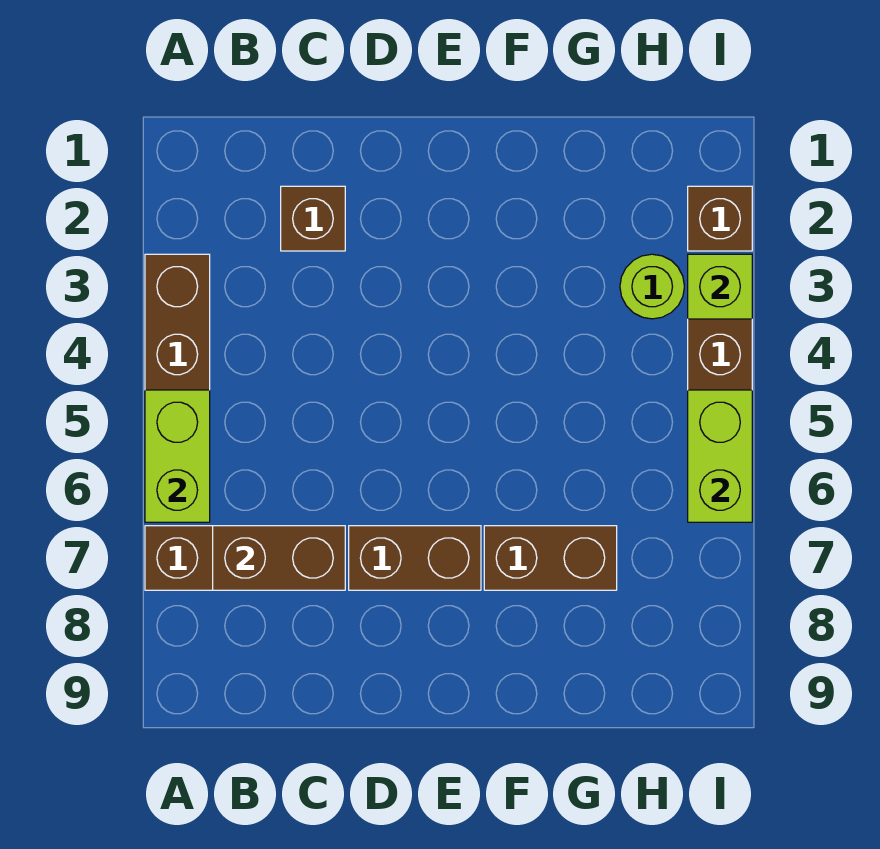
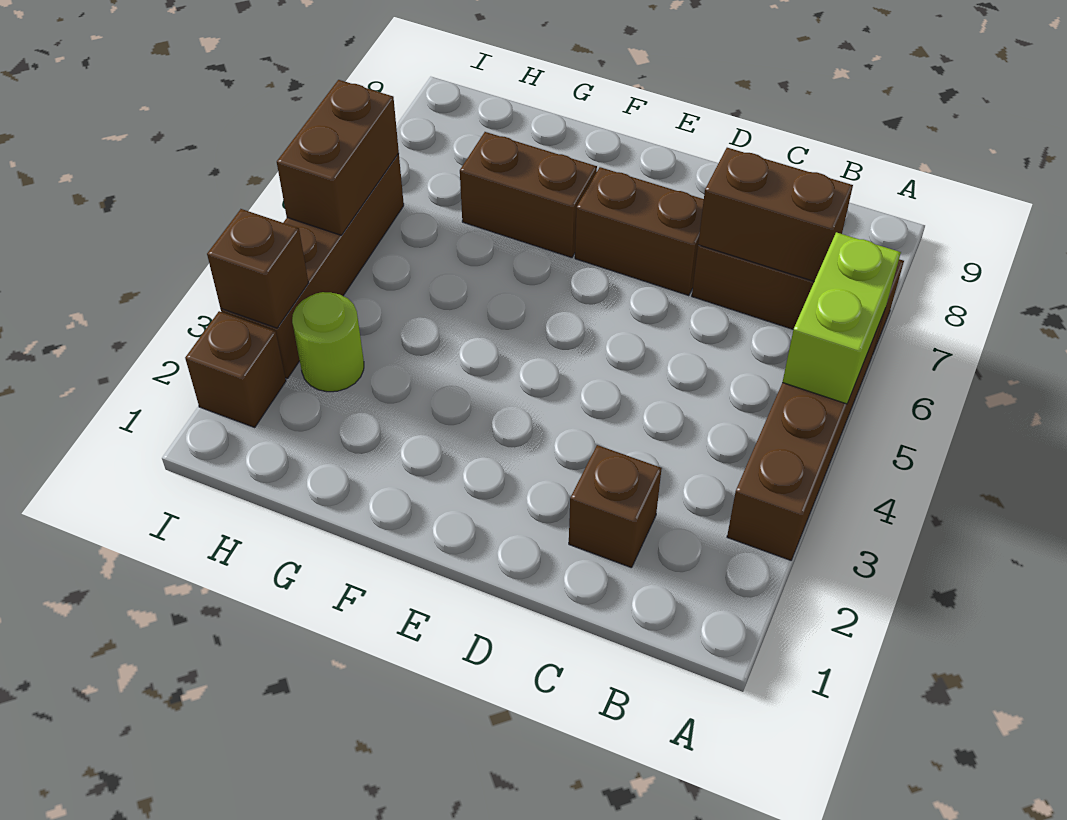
lime brick I3 level 2 -> brown brick I3 level 2
lime brick I5:I6 level 2 -> brown brick I5:I6 level 2

